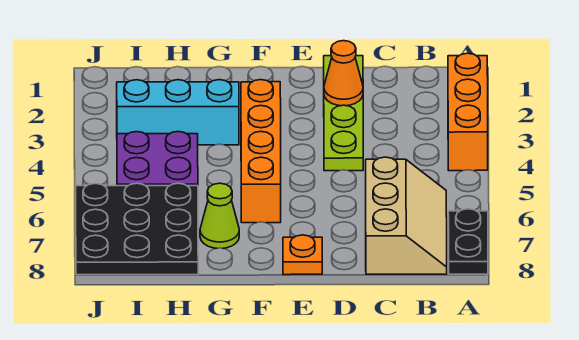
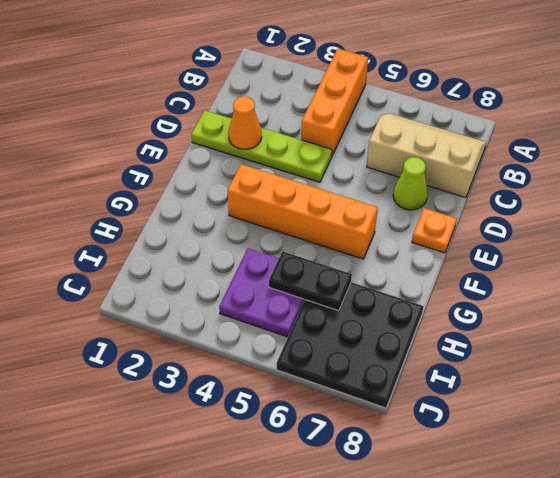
orange brick A2:A4 level 1 -> orange brick A4:C4 level 1
black plate A7:A8 level 1 -> black plate H5:H6 level 2
cyan brick G3:I3 level 1 -> none
lime cone G7 level 1 -> lime cone D7 level 1

